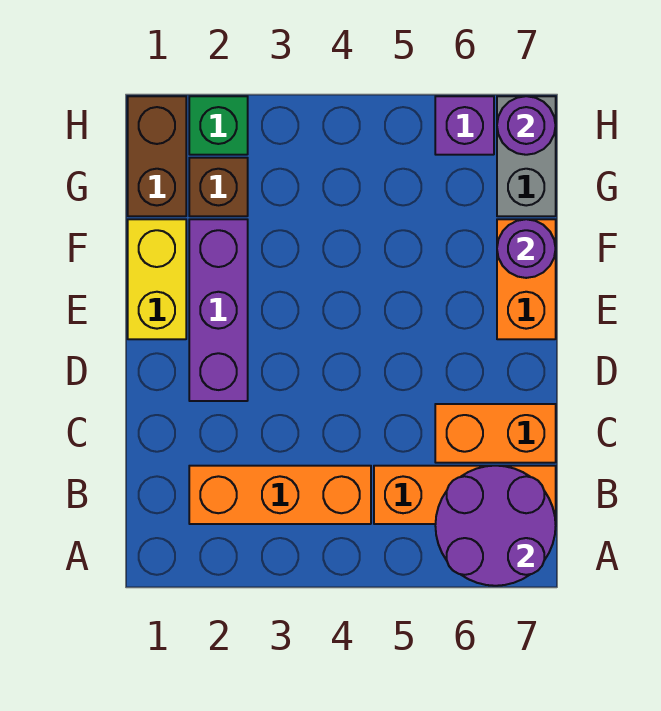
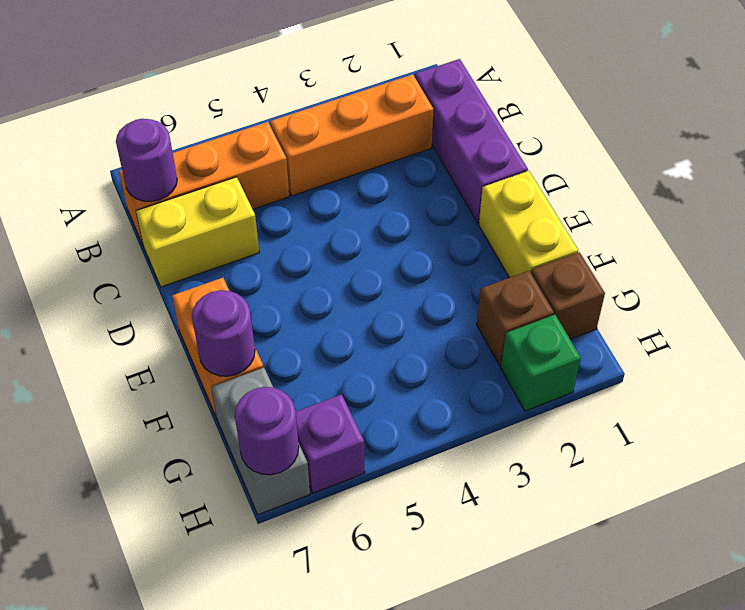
purple round brick A6:B7 level 2 -> purple round brick B7 level 2
orange brick C6:C7 level 1 -> yellow brick C6:C7 level 1
purple brick D2:F2 level 1 -> purple brick B1:D1 level 1
brown brick G1:H1 level 1 -> brown brick G1 level 1

